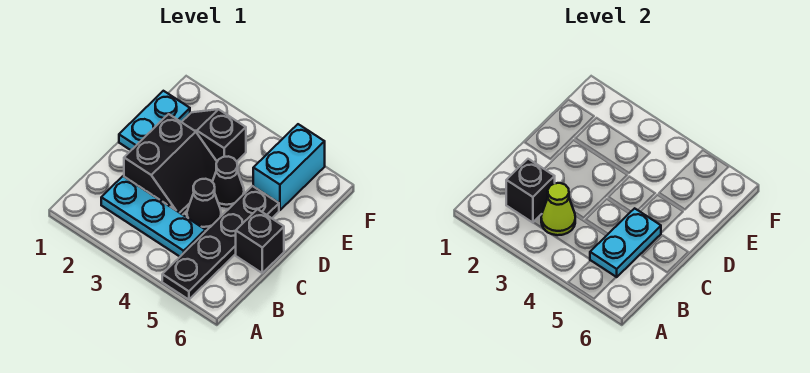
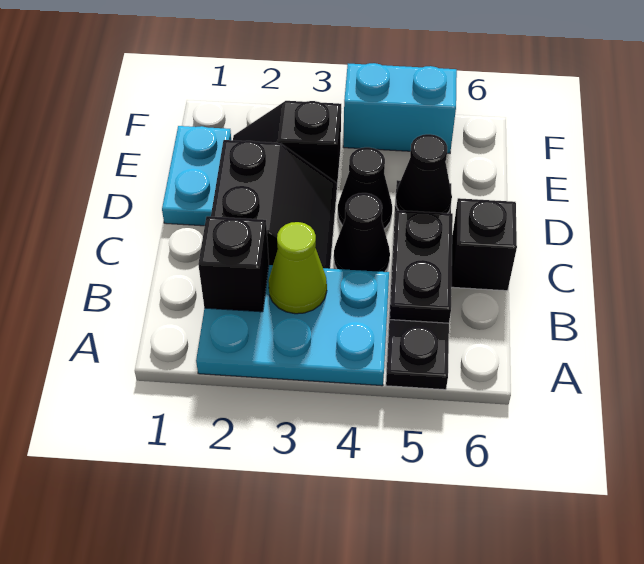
cyan plate B2:B4 level 1 -> cyan plate A2:B4 level 1
cyan plate B5:C5 level 2 -> black plate B5:C5 level 2
none -> black cone D5 level 2
cyan brick E5:F5 level 1 -> cyan brick F4:F5 level 1

